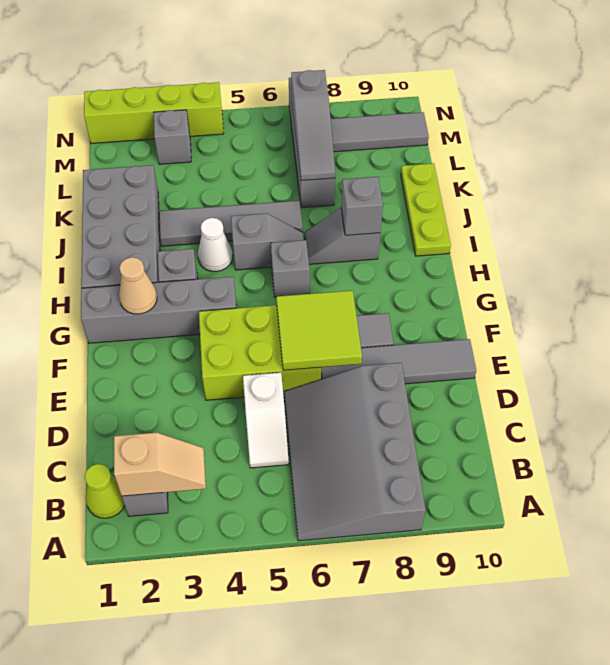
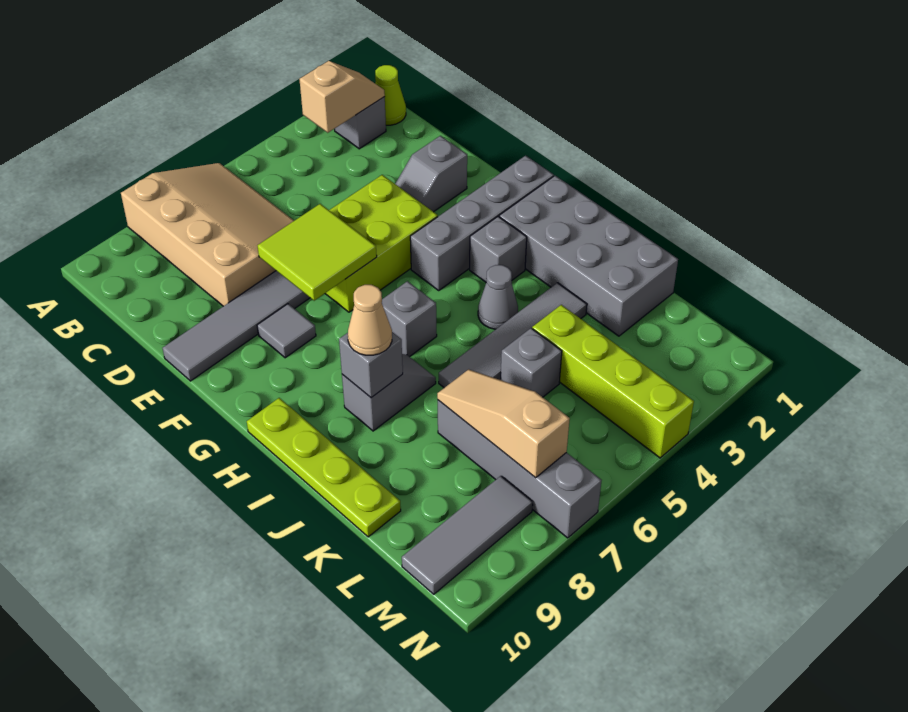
grey slope A6:D8 level 1 top 8 -> tan slope A6:D8 level 1 top 8
tan slope B2:B3 level 2 top 2 -> tan slope B2:B3 level 2 top 3
white slope C5:D5 level 1 top D -> none
tan cone G2 level 2 -> tan cone I8 level 3
white cone I4 level 1 -> grey cone I4 level 1
grey slope I5:I6 level 1 top 5 -> grey slope E2:E3 level 1 top 2
lime plate I10:K10 level 1 -> lime plate H10:K10 level 1
grey slope K7:M7 level 2 top M -> tan slope K7:M7 level 2 top M
grey brick M3 level 1 -> grey brick K5 level 1
lime brick N1:N4 level 1 -> lime brick K4:N4 level 1

